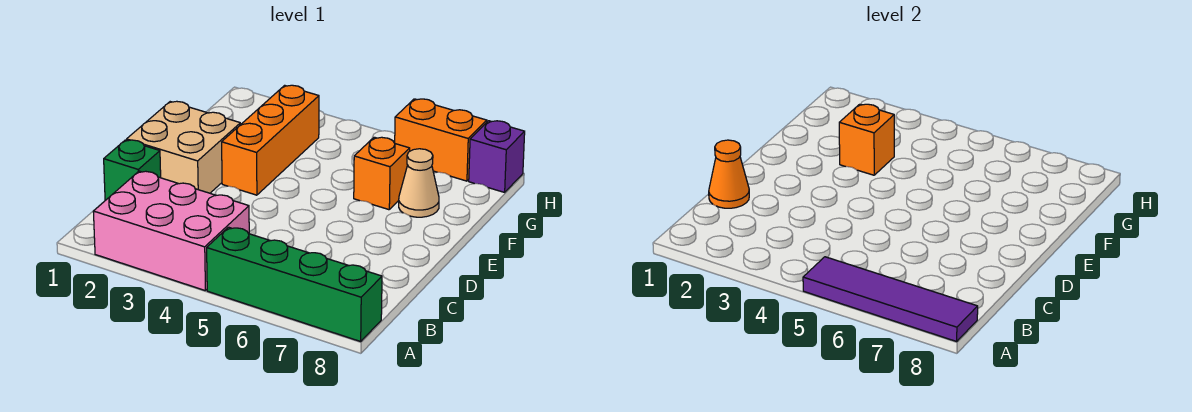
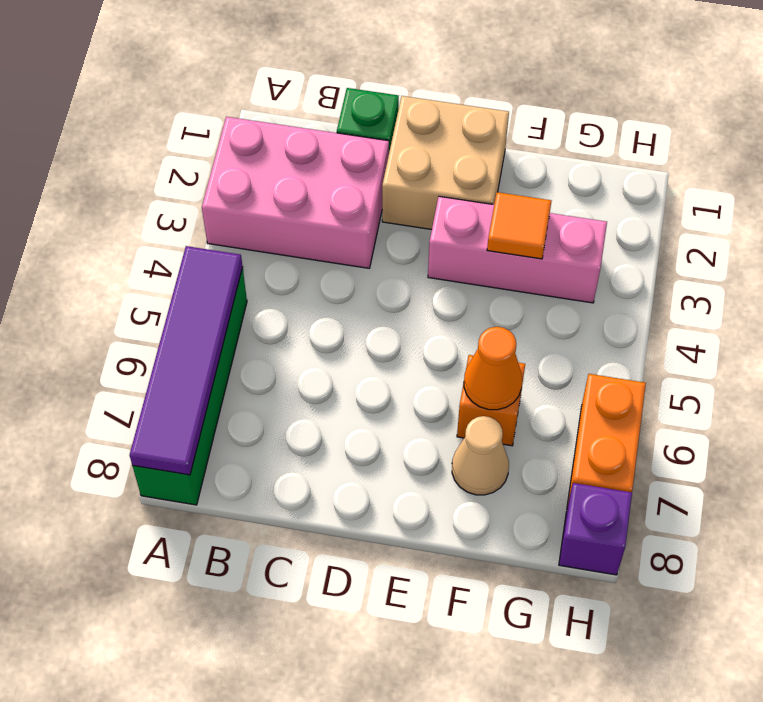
pink brick A2:B4 level 1 -> pink brick A2:C3 level 1
orange cone C1 level 2 -> orange cone F6 level 2
orange brick E3:G3 level 1 -> pink brick E3:G3 level 1
orange brick F3 level 2 -> orange tile F3 level 2

